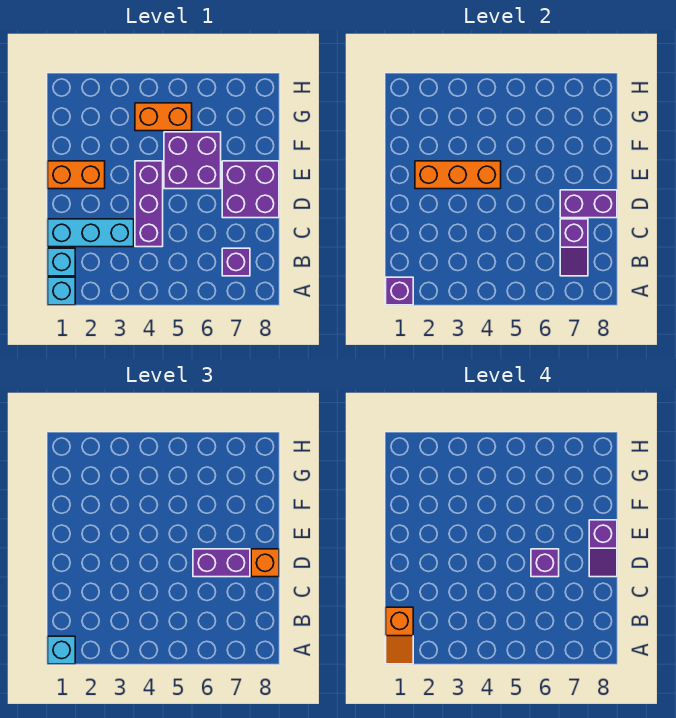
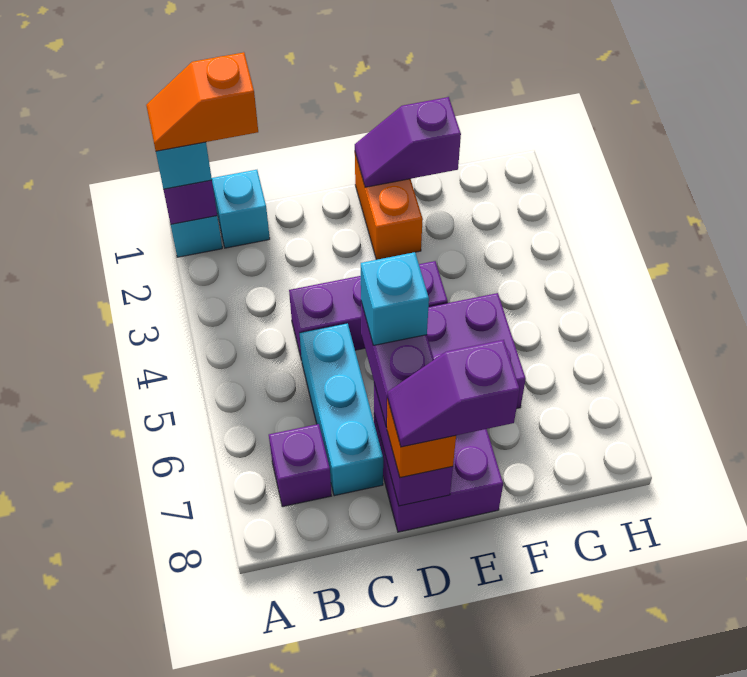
purple slope B7:C7 level 2 top C -> purple slope E1:F1 level 2 top F
cyan brick C1:C3 level 1 -> cyan brick C5:C7 level 1
purple brick D6 level 4 -> cyan brick D6 level 4
orange brick E2:E4 level 2 -> none
orange brick G4:G5 level 1 -> none

